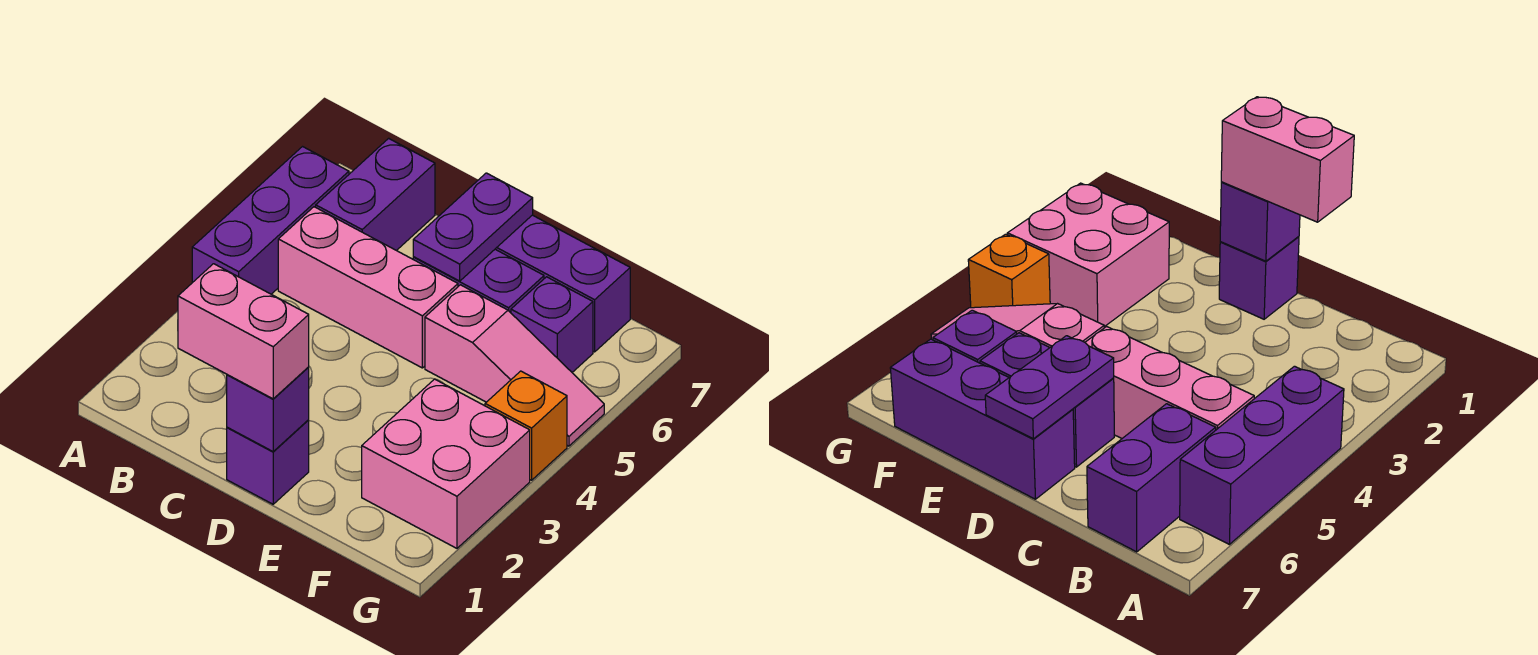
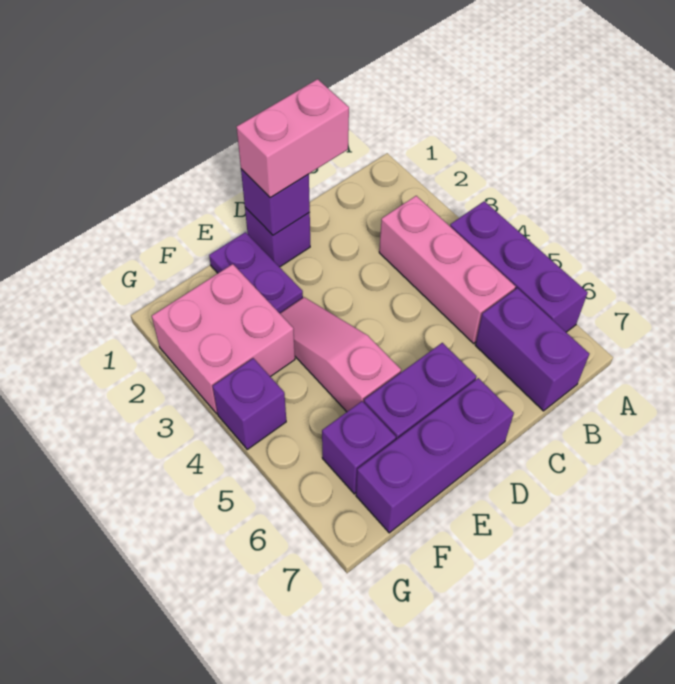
pink brick B5:D5 level 1 -> pink brick B3:B5 level 1
purple plate D6:D7 level 2 -> purple plate E1:E2 level 1
pink slope E5:G5 level 1 top E -> pink slope E3:E5 level 1 top 5
orange brick G4 level 1 -> purple brick G4 level 1

